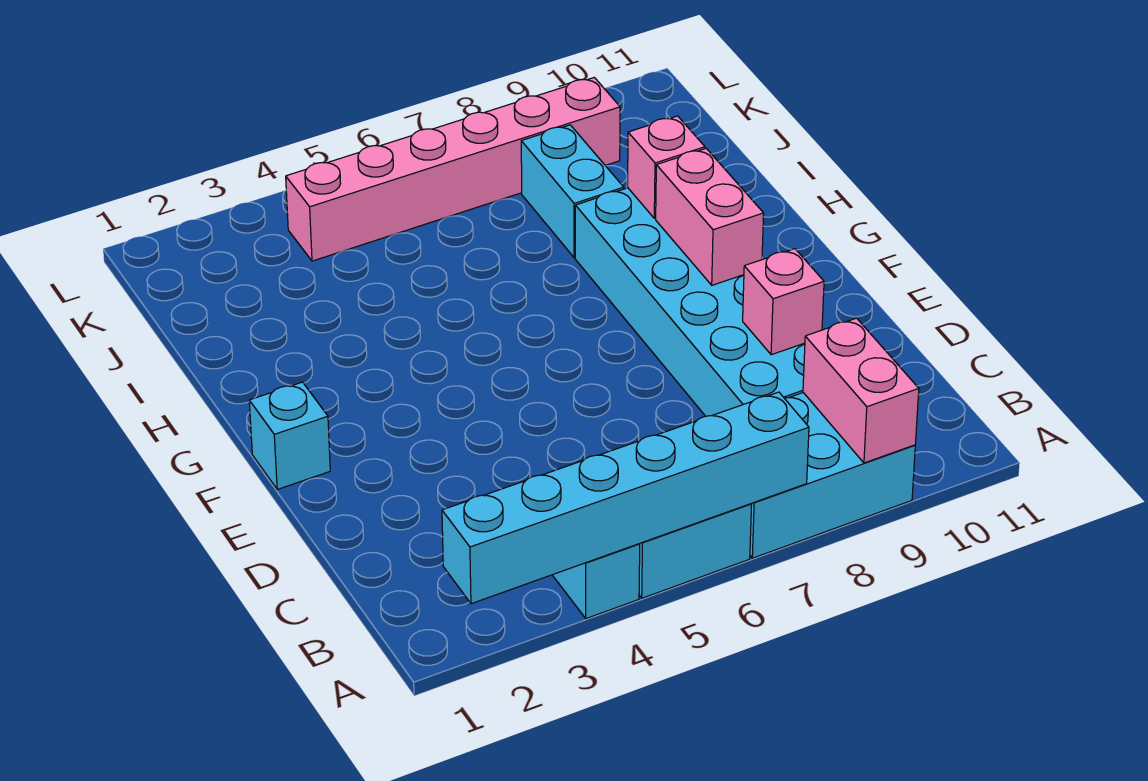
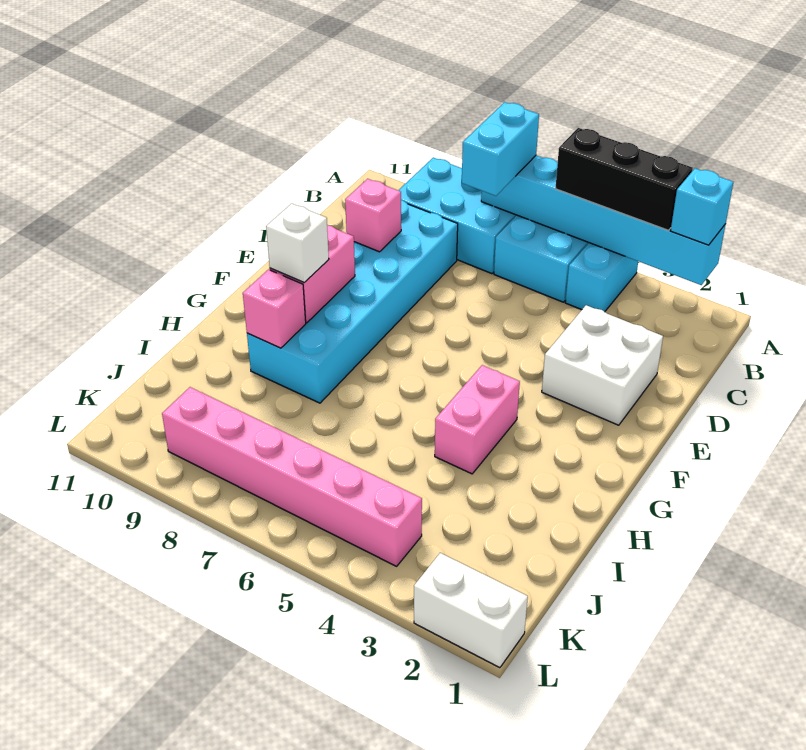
none -> black brick A3:A5 level 3
pink brick A9:B9 level 2 -> pink brick G4:H4 level 1
none -> white brick D2:E3 level 1
cyan brick F1 level 1 -> cyan brick A2 level 3
none -> white brick G9 level 3
cyan brick I8:J8 level 1 -> cyan brick A7:B7 level 3
none -> white brick L1:L2 level 1

